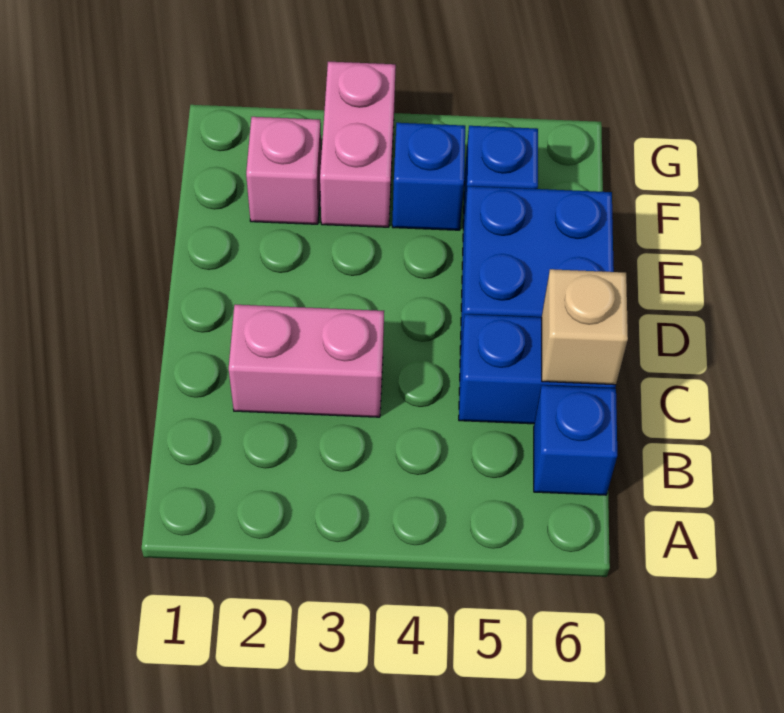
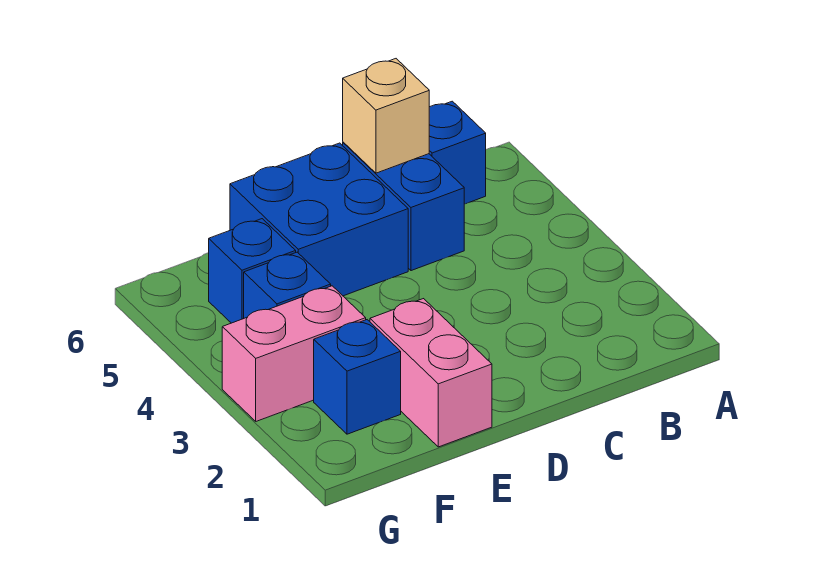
pink brick C2:C3 level 1 -> pink brick E1:E2 level 1
pink brick F2 level 1 -> blue brick F2 level 1

